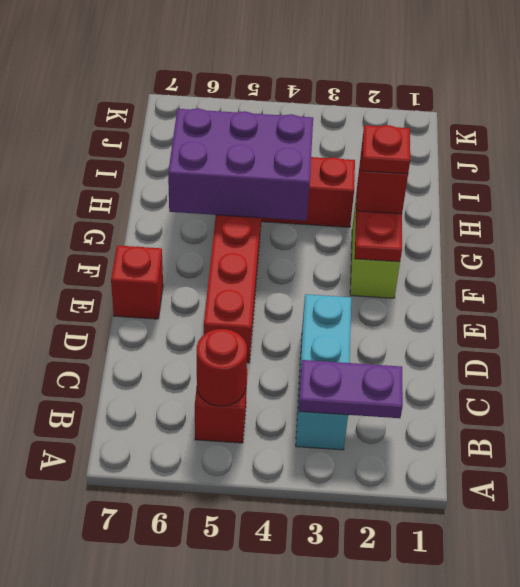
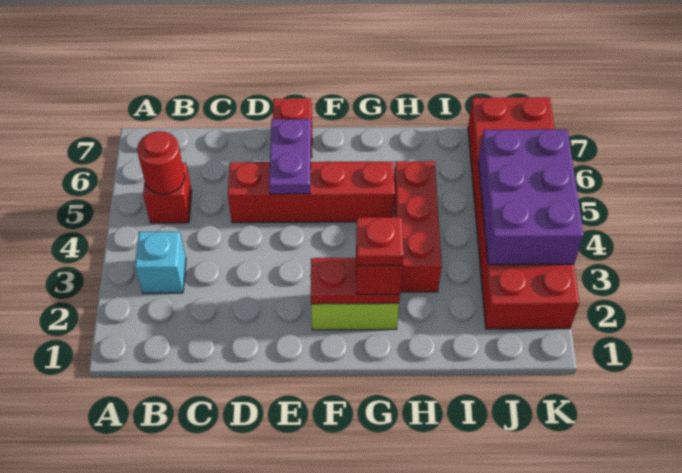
purple plate B2:B3 level 2 -> purple plate E5:E6 level 2
cyan brick B3:D3 level 1 -> cyan brick B3 level 1
purple brick G4:H6 level 2 -> purple brick J3:K5 level 2
none -> red brick J2:K7 level 1

